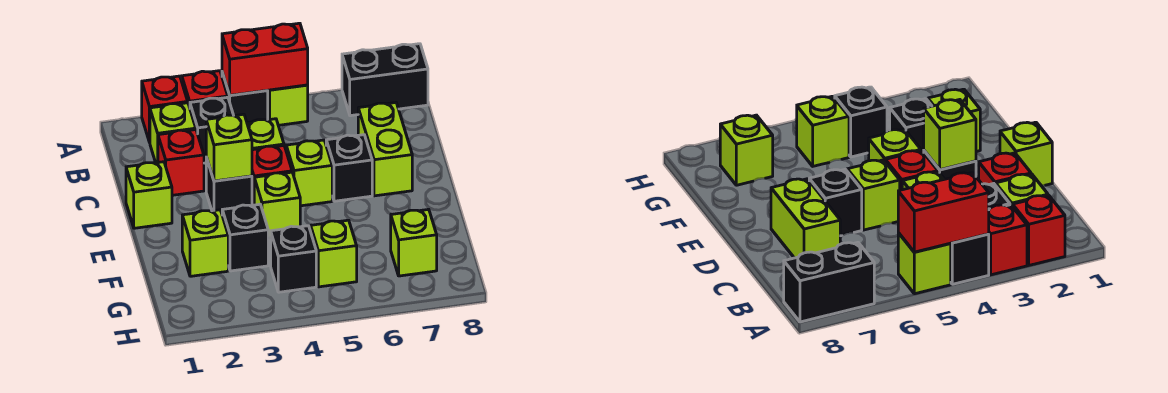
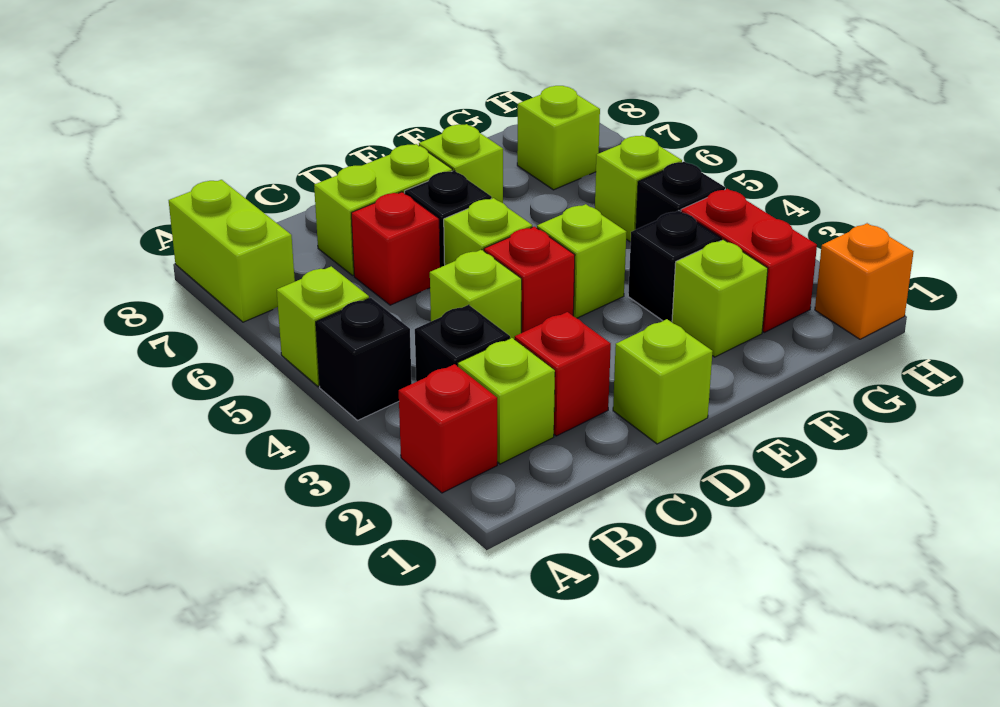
red brick A3 level 1 -> red brick C6 level 1
red brick A4:A5 level 2 -> red brick G2:G3 level 1
black brick A7:A8 level 1 -> lime brick A7:A8 level 1
black brick D3 level 1 -> none
lime brick D3 level 2 -> lime brick E7 level 1
none -> orange brick H1 level 1

